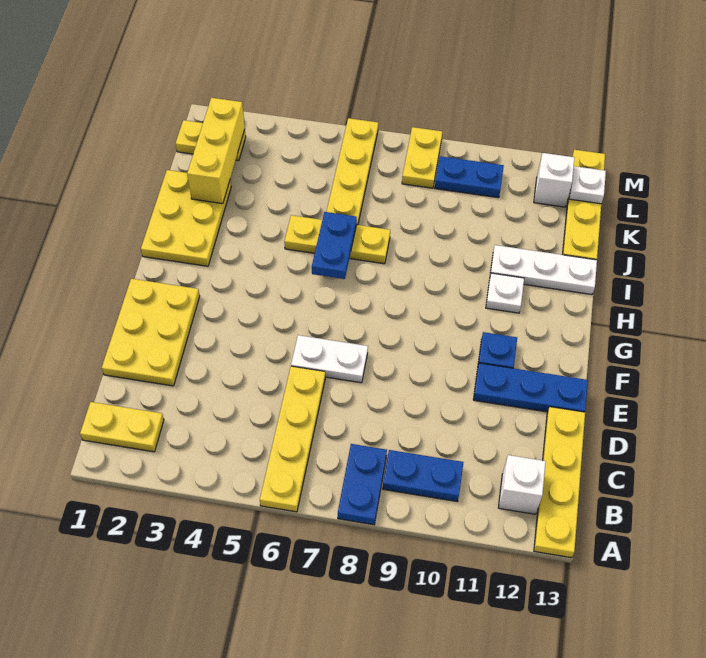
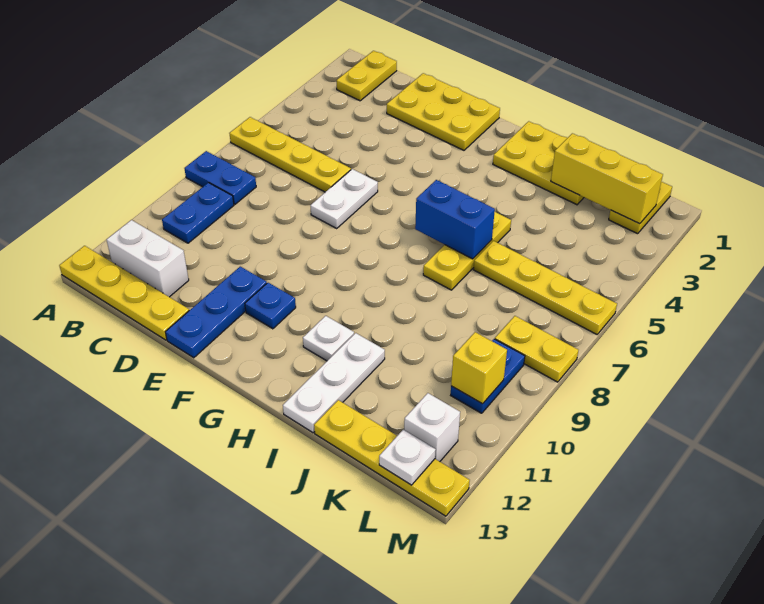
white brick B12 level 1 -> white brick B12:C12 level 1
blue plate H6:I6 level 2 -> blue brick H6:I6 level 2
none -> yellow brick L10 level 2

